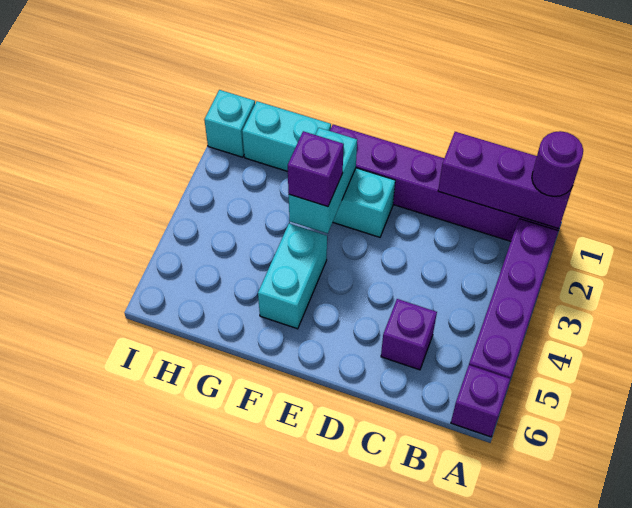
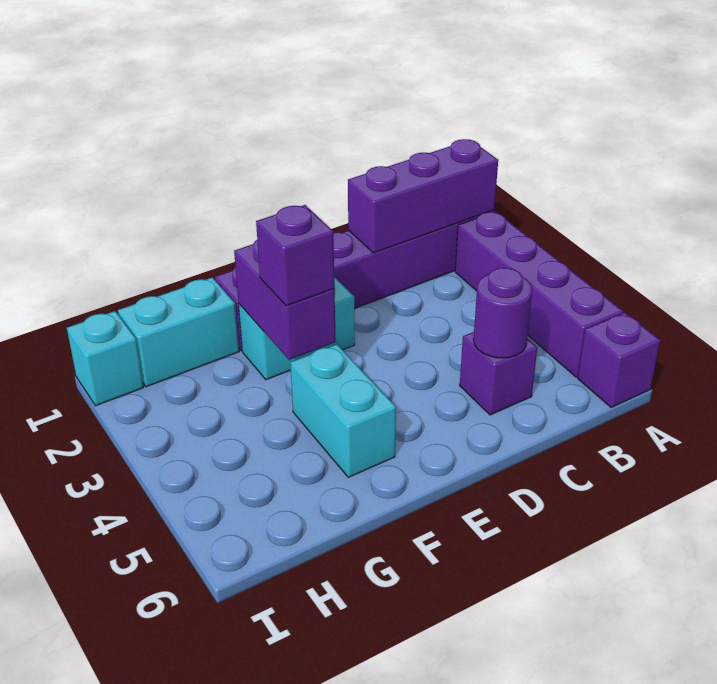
purple round brick A1 level 3 -> purple round brick C5 level 2
cyan brick F2:F3 level 2 -> purple brick F2:F3 level 2

